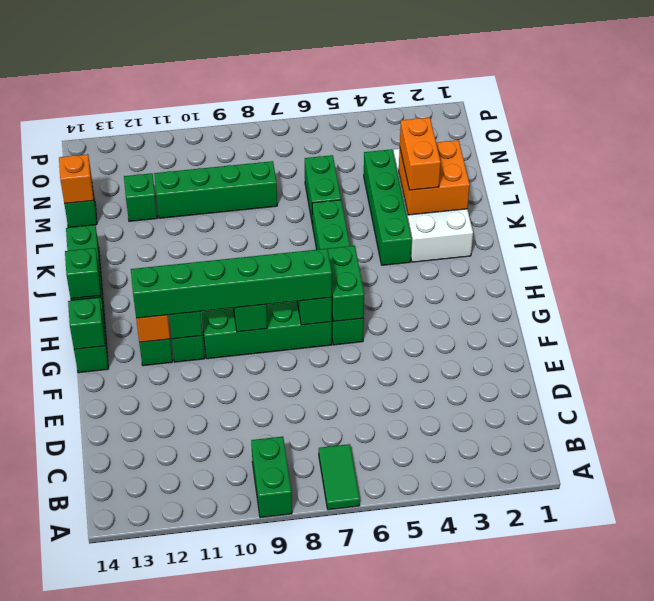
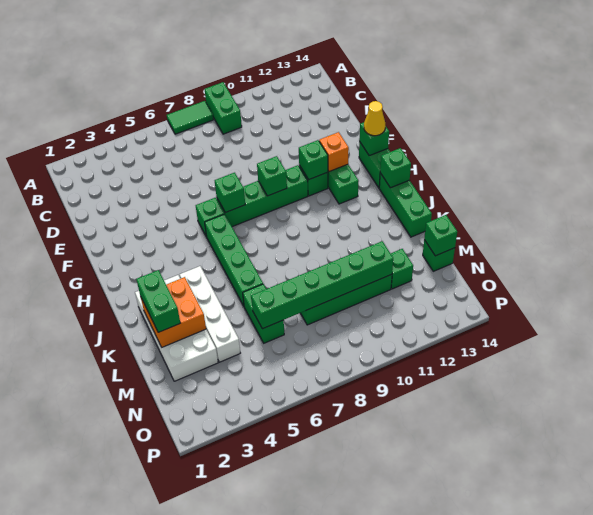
green tile A7:B7 level 1 -> green tile A7:A8 level 1
green brick G6:H6 level 2 -> green brick K2:L2 level 3
green brick G7:G12 level 3 -> green brick M6:M11 level 2
none -> yellow cone G14 level 3
green brick J4:M4 level 1 -> white brick J4:M4 level 1
orange brick K3:L3 level 3 -> none
orange brick M14 level 2 -> green brick M14 level 2

